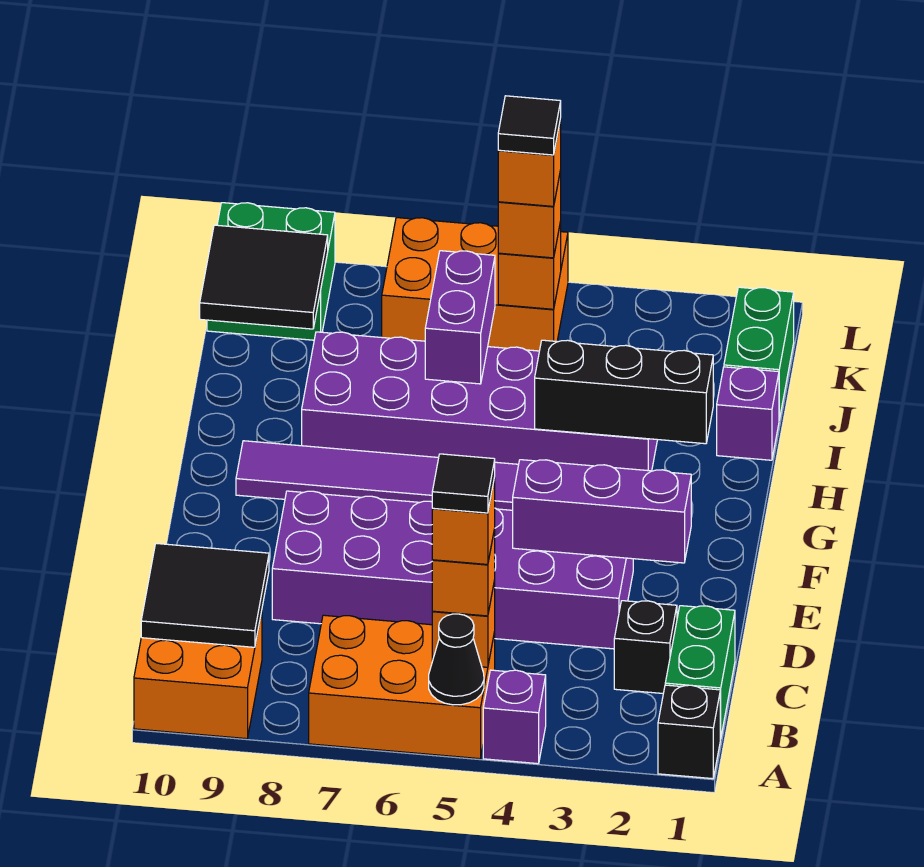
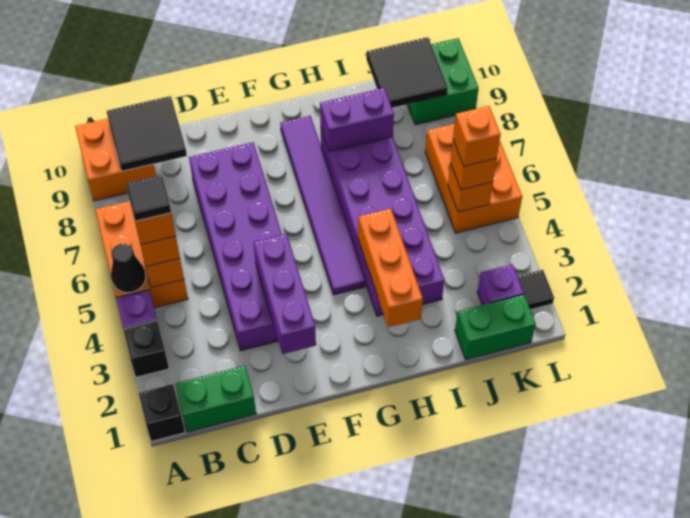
black brick C2 level 1 -> black brick A3 level 1
black brick H2:H4 level 2 -> orange brick H2:H4 level 2
purple brick I1 level 1 -> purple brick K2 level 1
purple brick I6:J6 level 2 -> purple brick H8:I8 level 2
black tile K5 level 5 -> black tile L2 level 1

